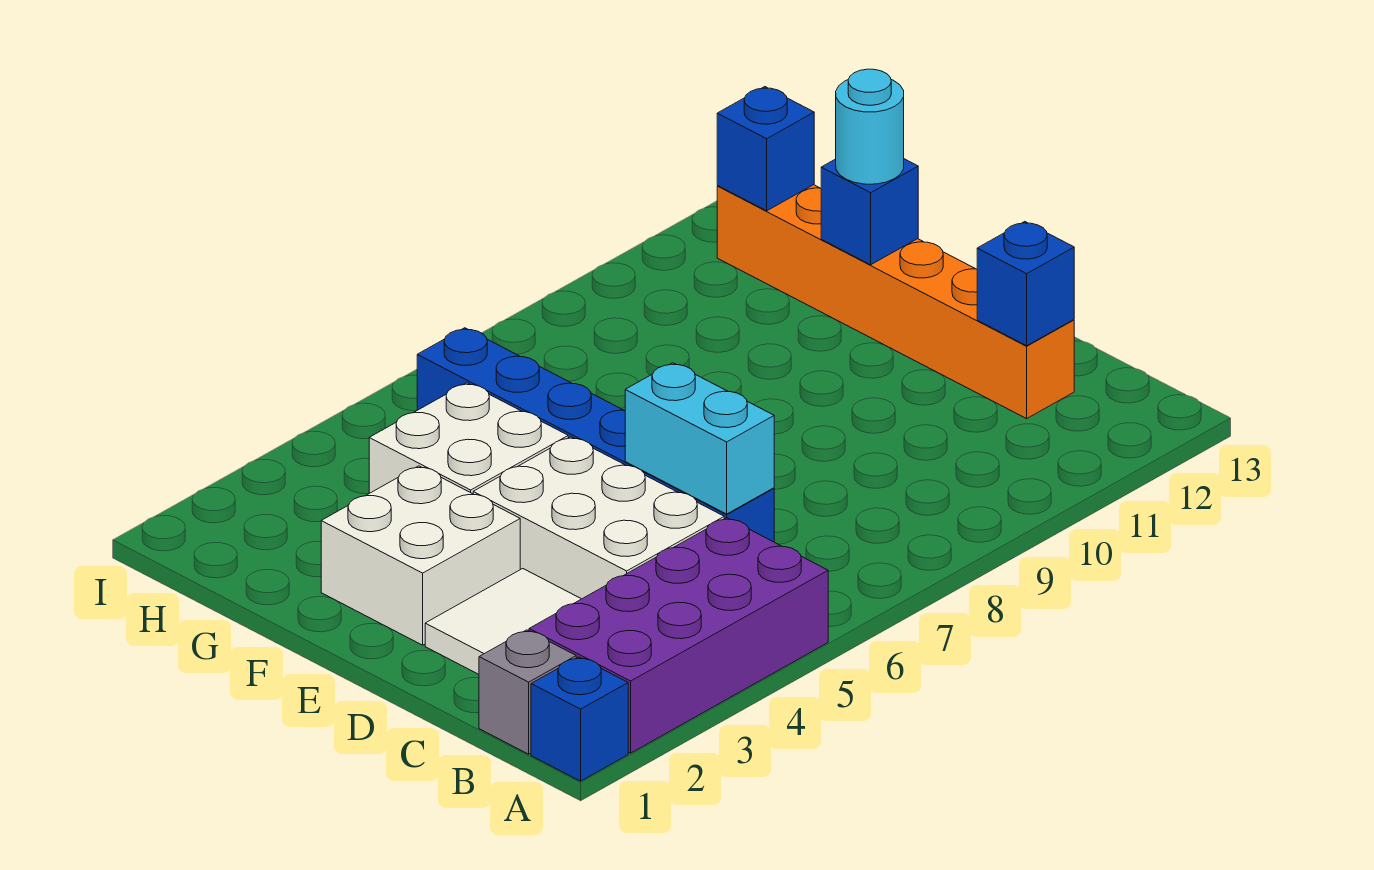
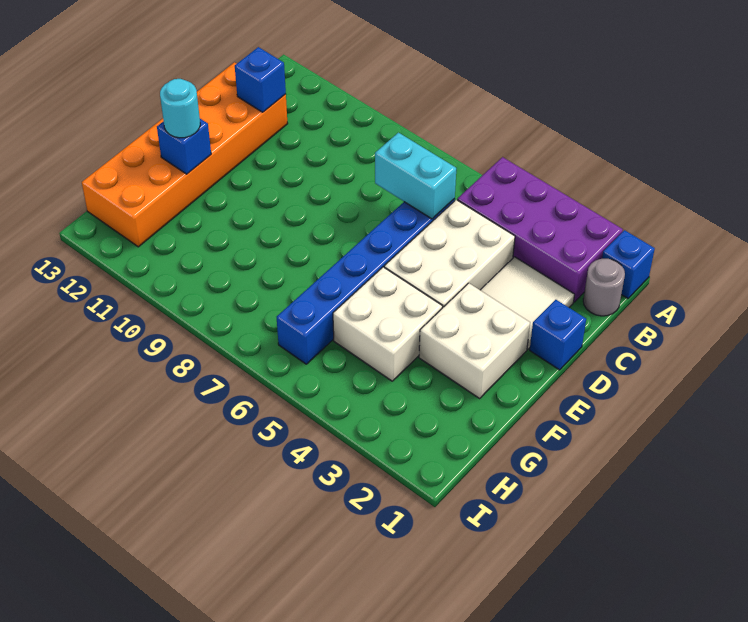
grey brick B1 level 1 -> grey round brick B1 level 1
cyan brick C6:D6 level 2 -> cyan brick C6:C7 level 2
orange brick C12:H12 level 1 -> orange brick C12:H13 level 1
blue brick H12 level 2 -> blue brick D1 level 1

